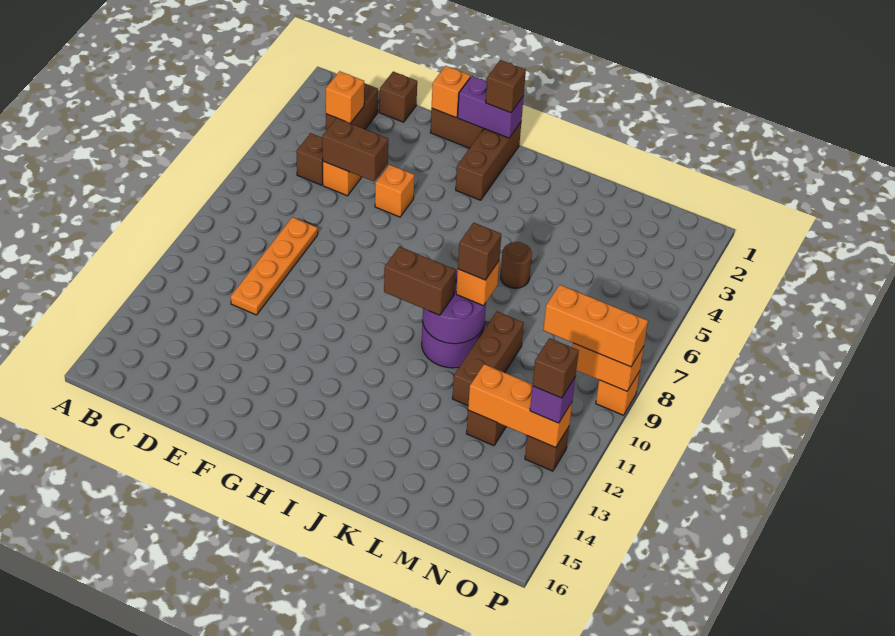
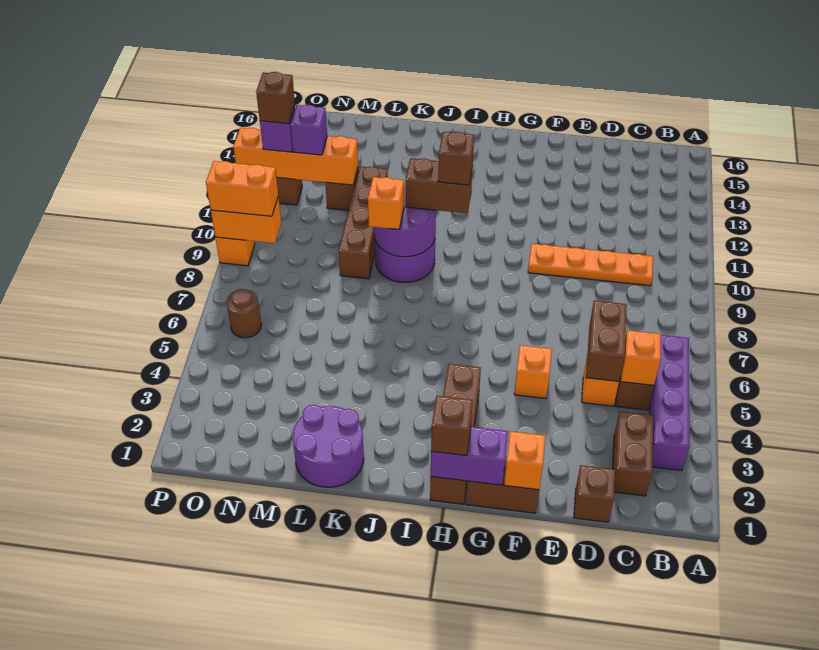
none -> purple brick B3:B6 level 1
orange brick C3 level 2 -> orange brick C5 level 2
brown brick D5:E5 level 2 -> brown brick D5:D6 level 2
orange plate D8:D11 level 1 -> orange plate C10:F10 level 1
brown brick H1:H3 level 1 -> brown brick H1:H4 level 1
none -> purple round brick K1:L2 level 1
brown round brick K6 level 1 -> brown round brick O6 level 1
brown brick K9 level 4 -> brown brick I10 level 4
brown brick L9:L11 level 1 -> brown brick L9:L12 level 1
orange brick M12:O12 level 2 -> orange brick M12:P12 level 2
orange brick N9:P9 level 3 -> orange brick O9:P9 level 3
none -> purple brick N12 level 3

